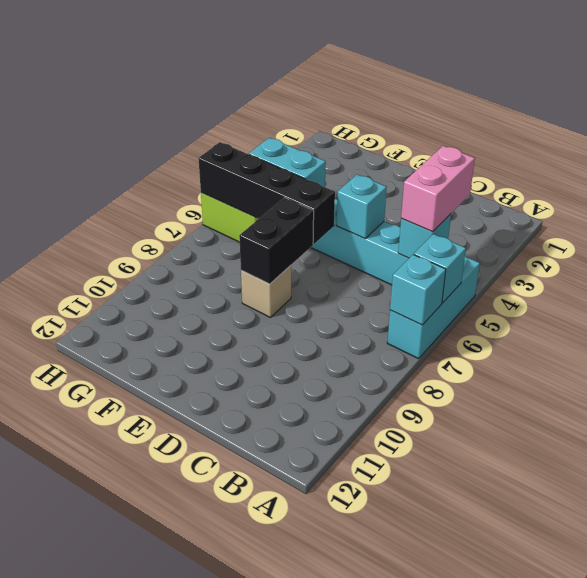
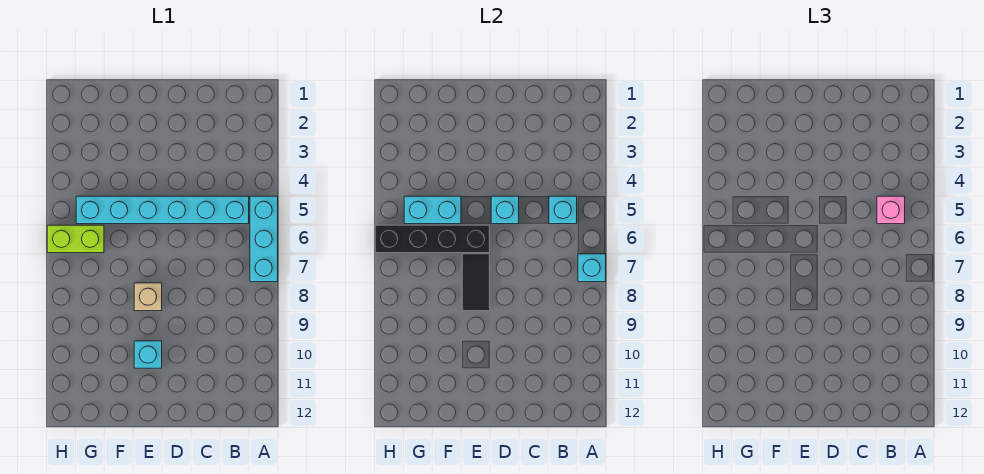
cyan brick A6 level 2 -> cyan brick E10 level 1
pink brick B4:B5 level 3 -> pink brick B5 level 3
black brick E7:E8 level 2 -> black tile E7:E8 level 2

